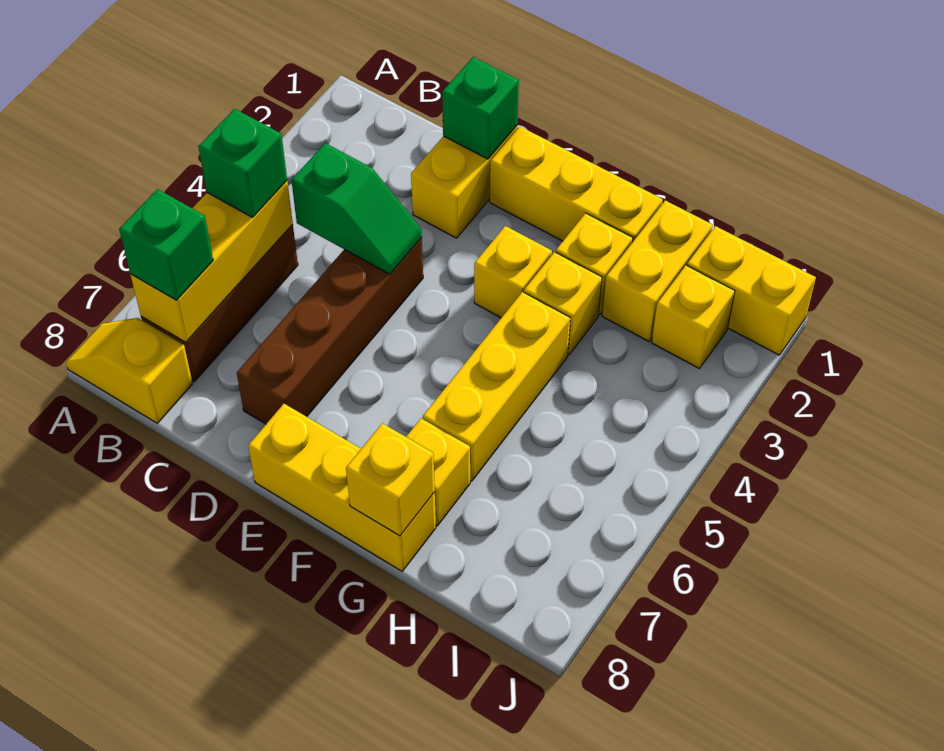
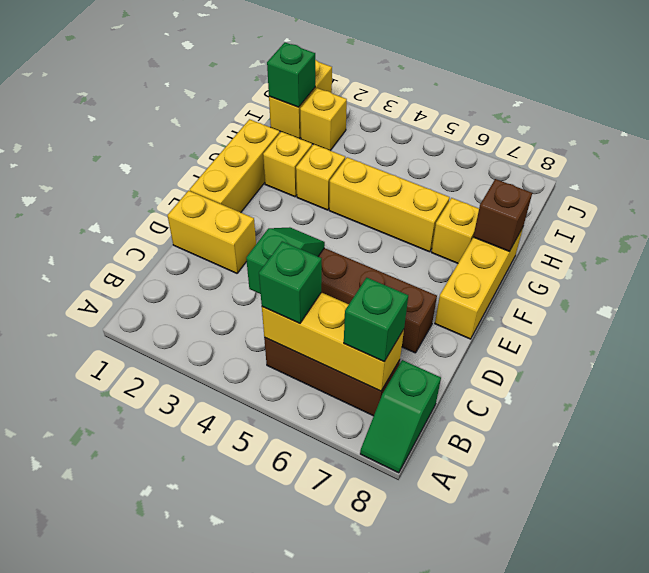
yellow slope A8:B8 level 1 top B -> green slope A8:B8 level 1 top B
green brick D1 level 2 -> green brick I1 level 2
yellow brick F3 level 1 -> none
yellow brick G8 level 2 -> brown brick G8 level 2
yellow brick H1:H2 level 1 -> none

